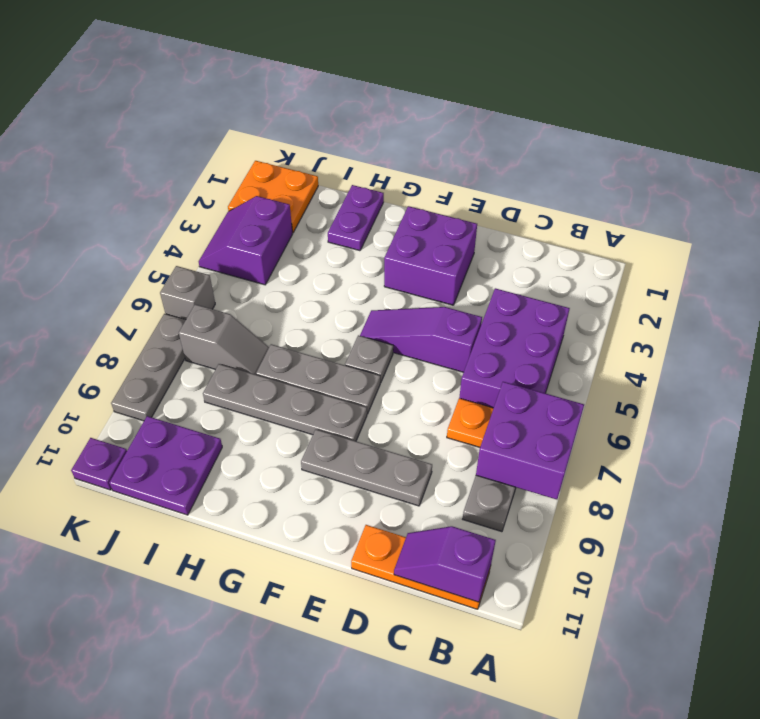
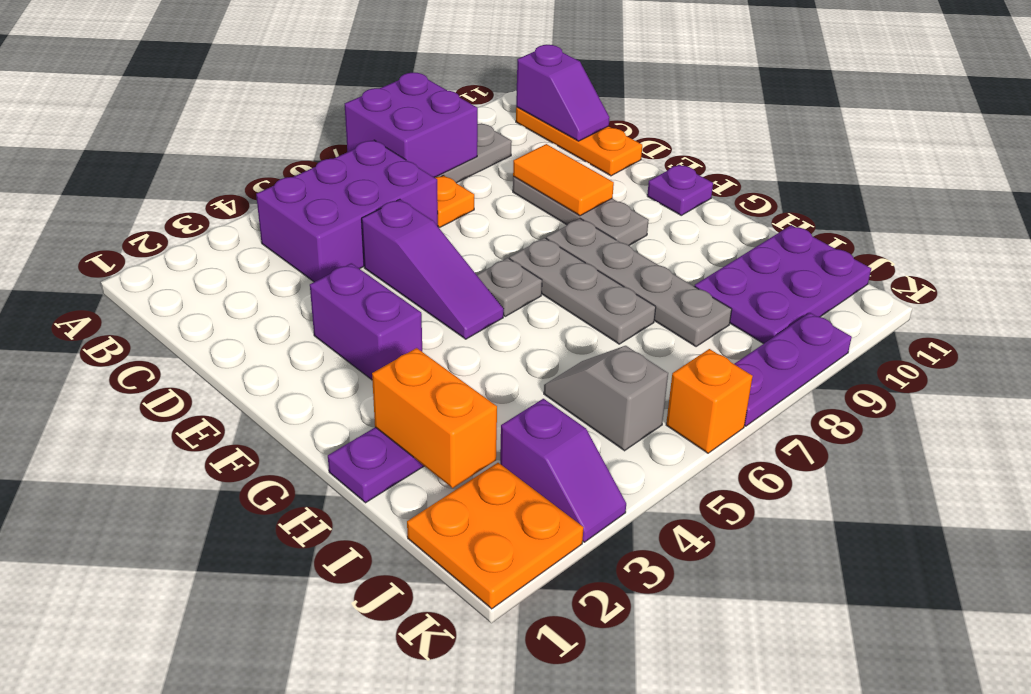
none -> orange tile D9:E9 level 2
purple brick E2:F3 level 1 -> purple brick E3:F3 level 1
none -> orange brick H2:I2 level 2
grey slope I7:J7 level 1 top J -> grey slope I5:J5 level 1 top J
purple plate I10:J11 level 1 -> purple plate I9:J11 level 1
purple slope J3:K4 level 1 top J -> purple slope J3:K3 level 1 top J
grey brick K6 level 1 -> orange brick K6 level 1
grey plate K7:K9 level 1 -> purple plate K7:K9 level 1
purple plate K11 level 1 -> purple plate F11 level 1

